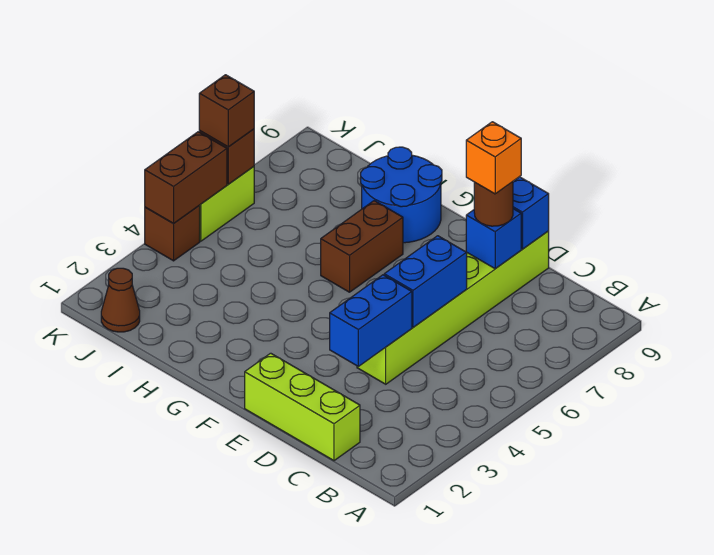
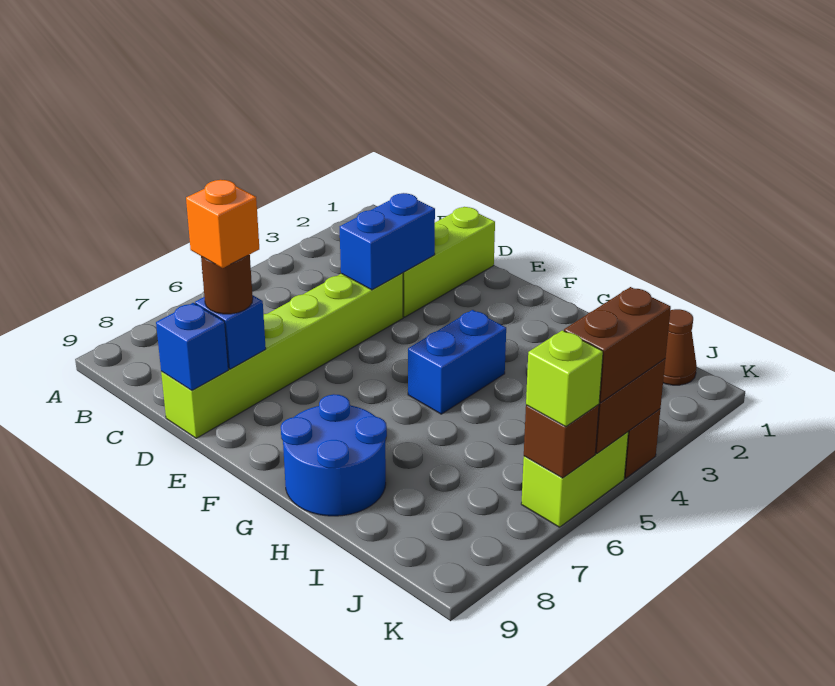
lime brick C1:E1 level 1 -> lime brick D1:D3 level 1
blue brick D5:D6 level 2 -> blue brick G4:G5 level 1
brown brick G6:G7 level 1 -> brown brick K4:K5 level 3
brown brick K6 level 3 -> lime brick K6 level 3

